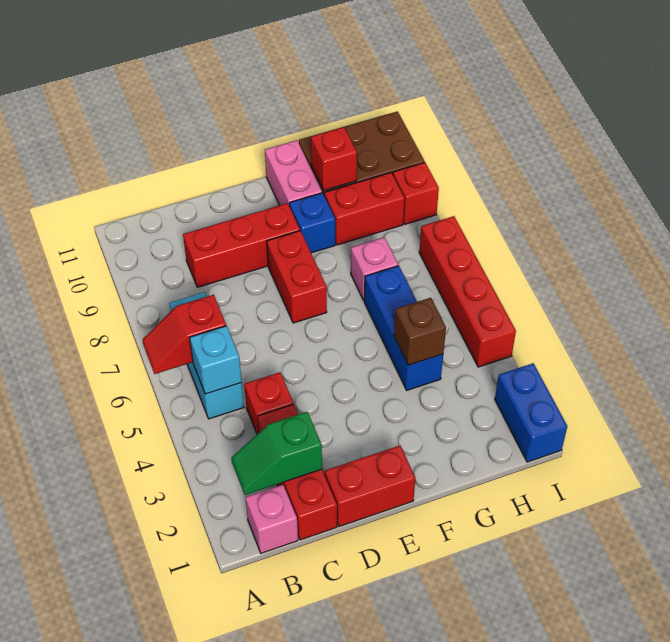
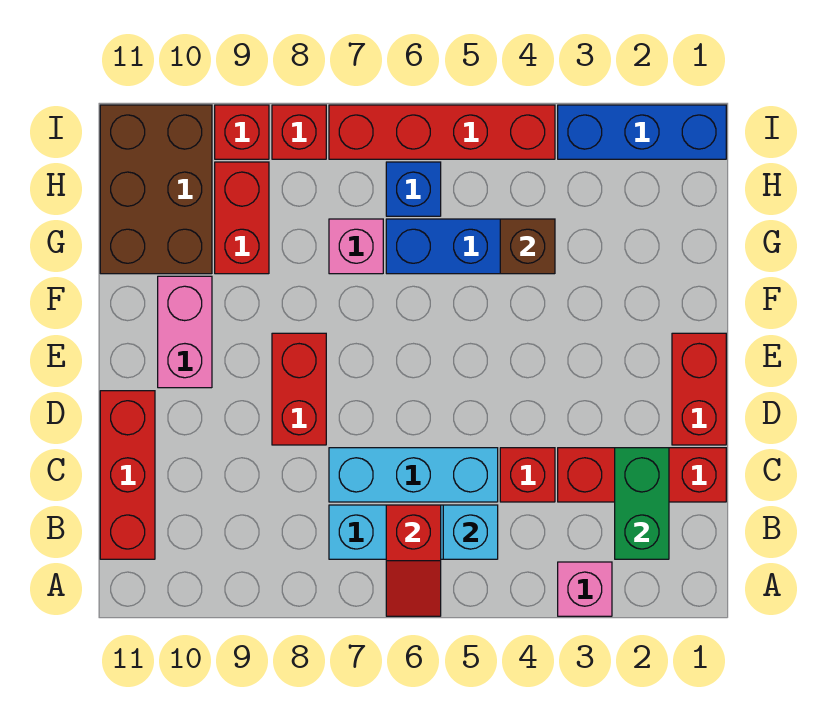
pink brick B1 level 1 -> pink brick A3 level 1
green slope B2:C2 level 2 top C -> green brick B2:C2 level 2
none -> cyan brick C5:C7 level 1
red brick C9:E9 level 1 -> red brick B11:D11 level 1
red brick E7:E8 level 1 -> red brick D8:E8 level 1
blue brick F9 level 1 -> blue brick H6 level 1
pink brick F10:F11 level 1 -> pink brick E10:F10 level 1
red brick G10 level 2 -> red brick I8 level 1
blue brick I1:I2 level 1 -> blue brick I1:I3 level 1

